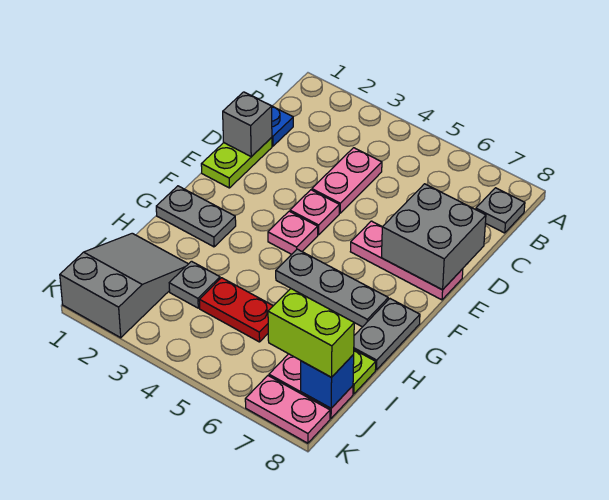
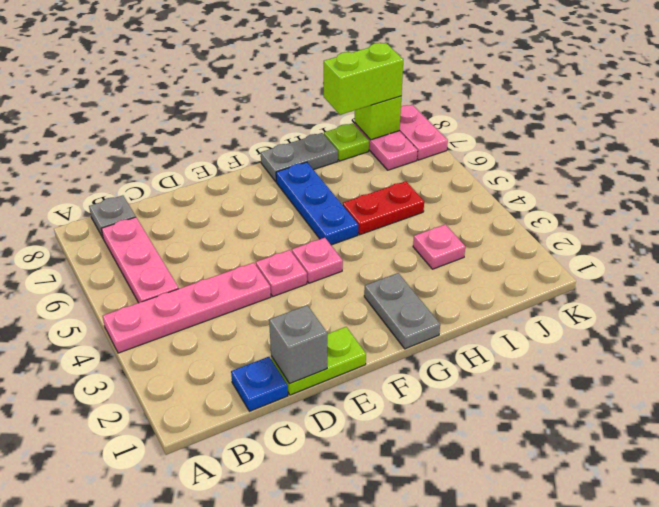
pink plate C4:D4 level 1 -> pink plate A4:D4 level 1
grey brick D7:E8 level 2 -> none
pink plate E6:E8 level 1 -> pink plate B5:B7 level 1
grey plate G5:G7 level 1 -> blue plate G5:G7 level 1
grey slope I1:K2 level 1 top K -> none
grey plate I3 level 1 -> pink plate I3 level 1
red plate I4:I5 level 1 -> red plate H5:I5 level 1
lime brick J7:J8 level 3 -> lime brick I8:J8 level 3
blue brick J8 level 2 -> lime brick J8 level 2

